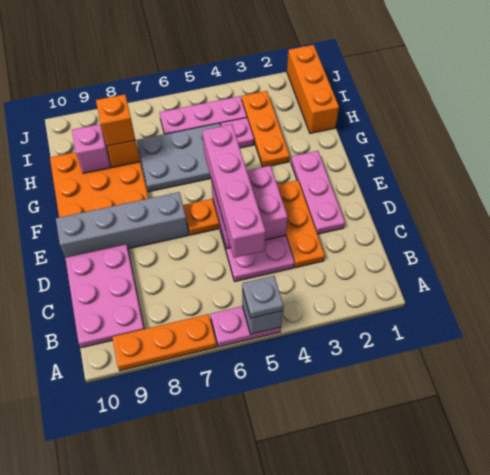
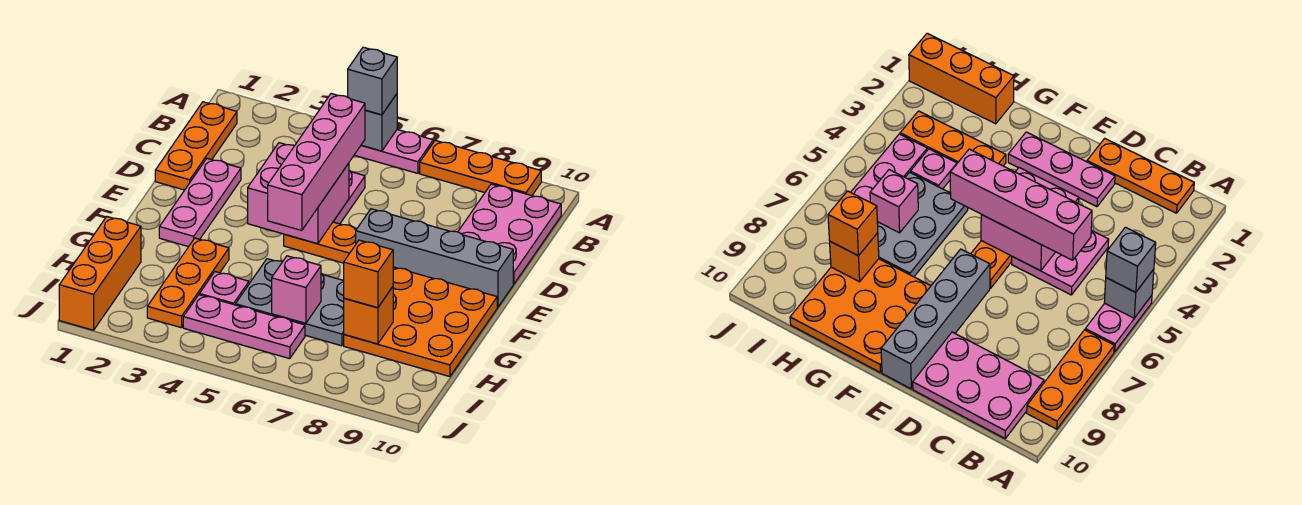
grey plate A5 level 3 -> grey brick A5 level 3
orange plate C3:E3 level 1 -> orange plate B1:D1 level 1
pink brick H9 level 2 -> pink brick H6 level 2

